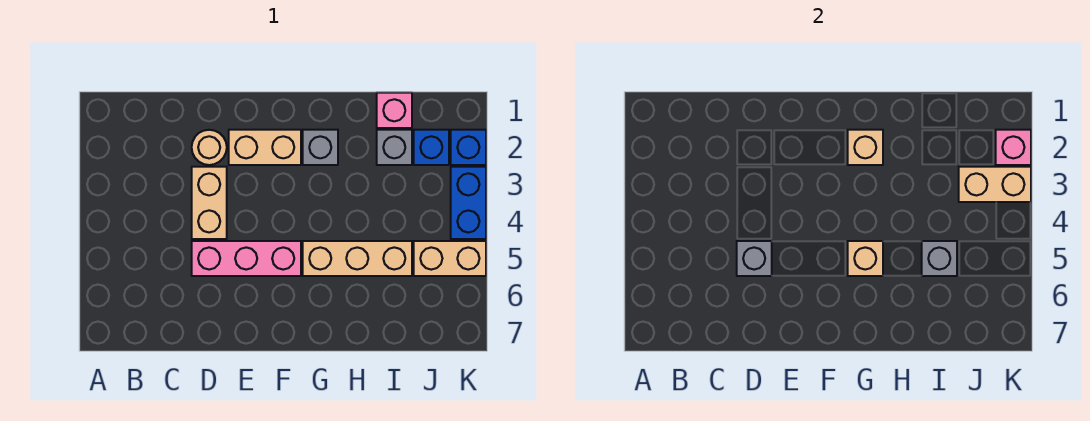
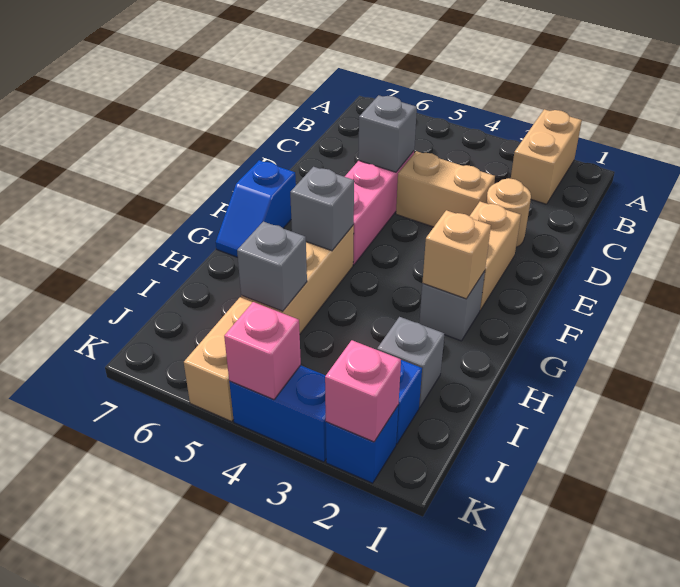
none -> blue slope F7:G7 level 1 top F
tan brick G5 level 2 -> grey brick G5 level 2
pink brick I1 level 1 -> pink brick K4 level 2
tan brick J3:K3 level 2 -> tan brick A2:B2 level 1

